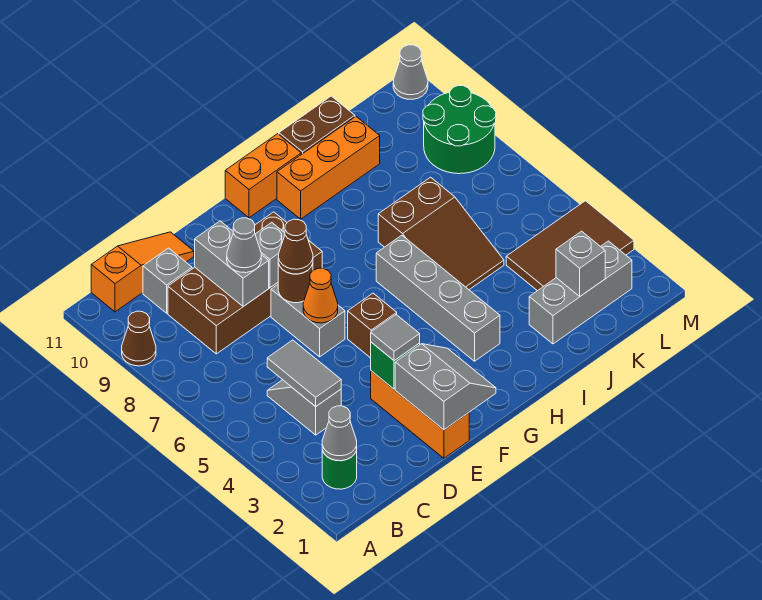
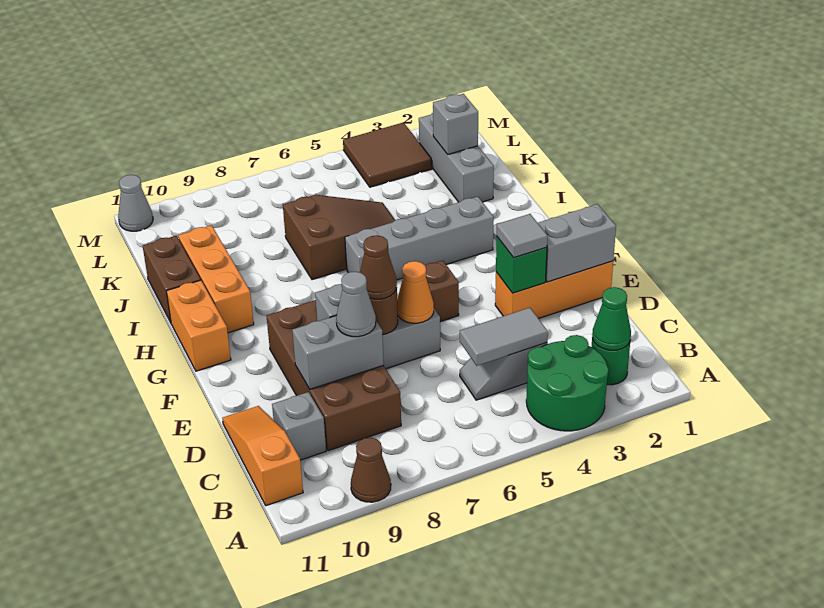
grey cone B2 level 2 -> green cone B2 level 2
brown tile K3:M4 level 1 -> brown tile L3:M4 level 1
green round brick L8:M9 level 1 -> green round brick A3:B4 level 1

